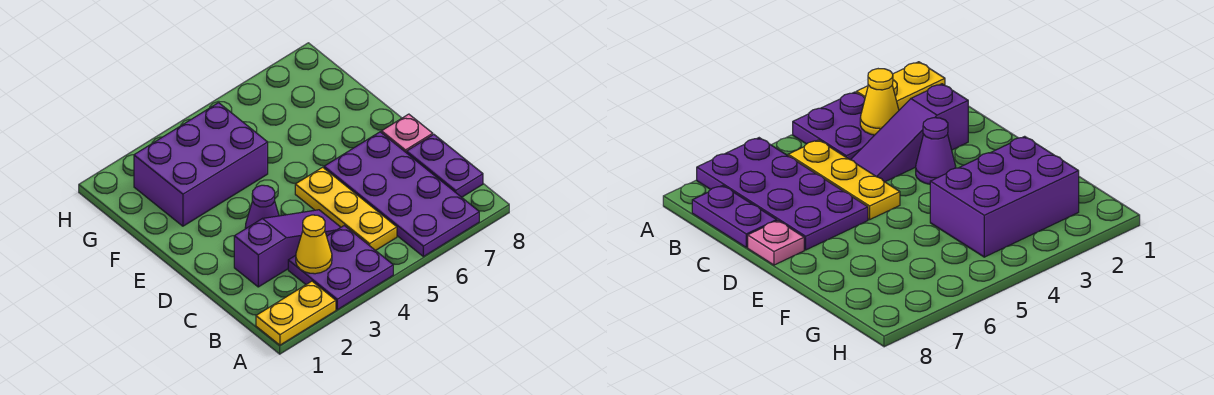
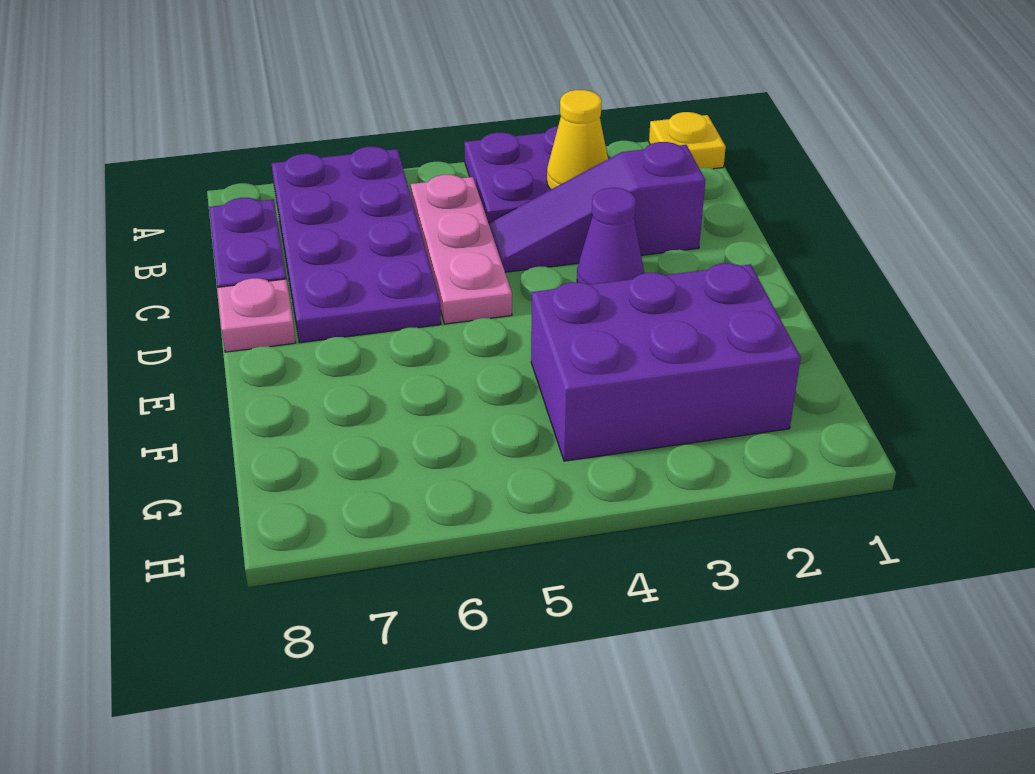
yellow plate A1:A2 level 1 -> yellow plate A1 level 1
yellow plate B5:D5 level 1 -> pink plate B5:D5 level 1

